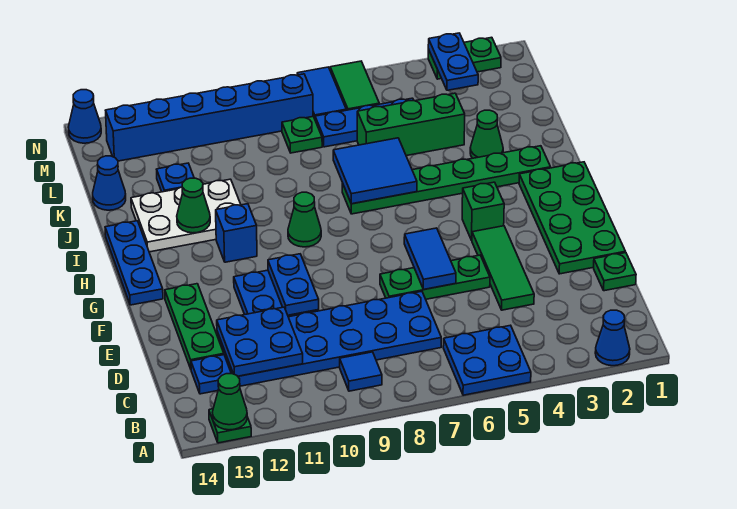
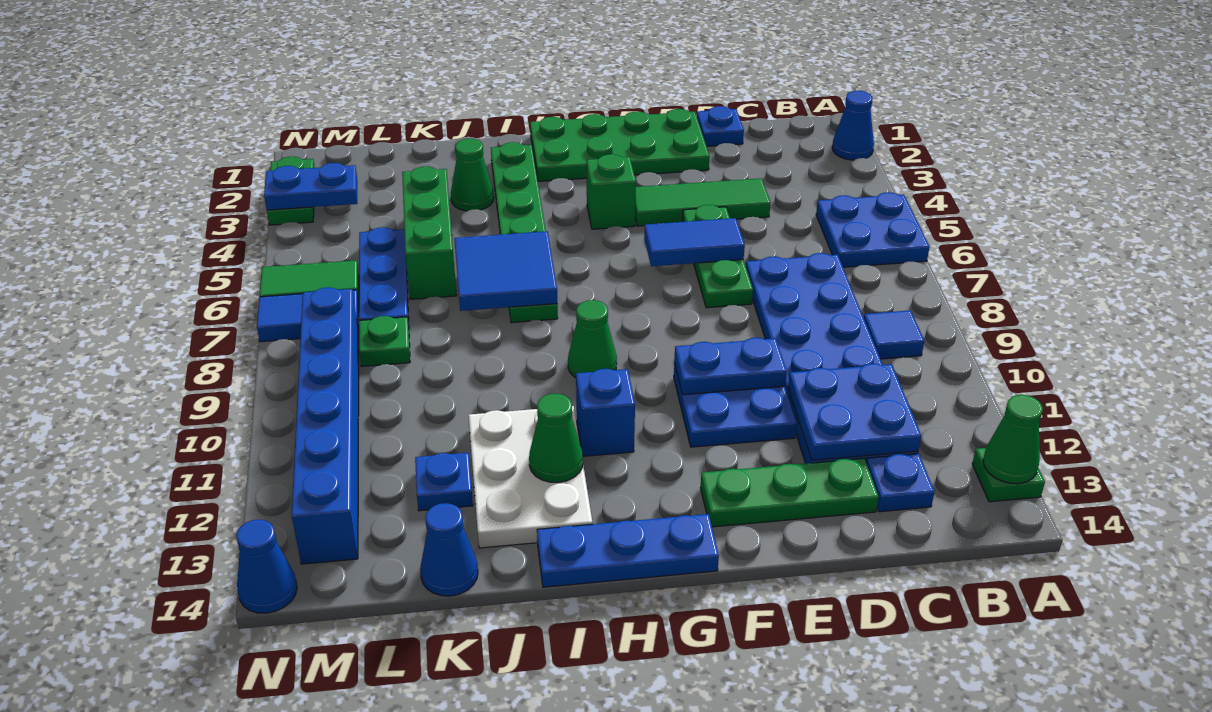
green plate D1 level 1 -> blue plate D1 level 1

